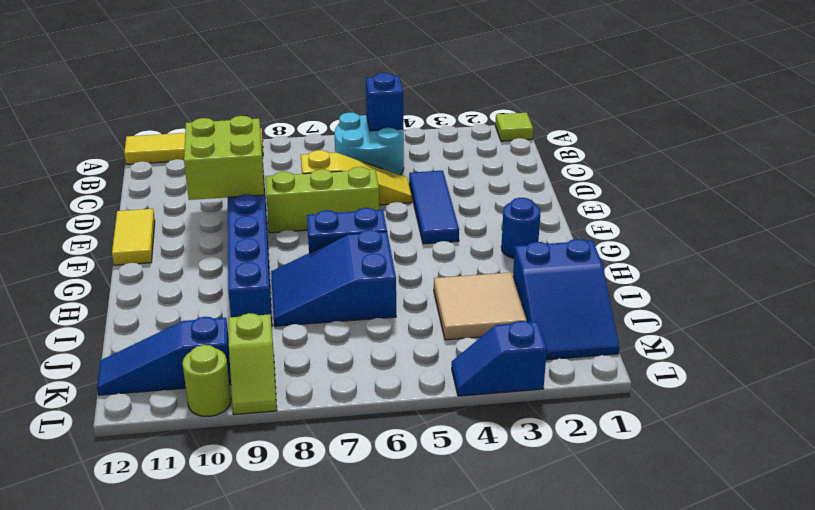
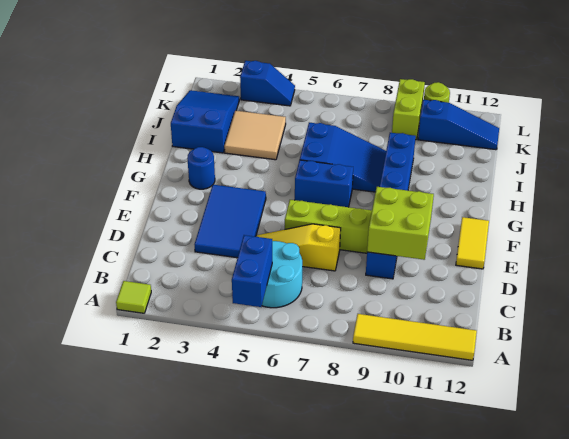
blue brick B5 level 2 -> blue brick A5:B5 level 2
blue tile D4:F4 level 1 -> blue tile D3:F4 level 1
lime slope K9:L9 level 1 top K -> lime brick K9:L9 level 1

